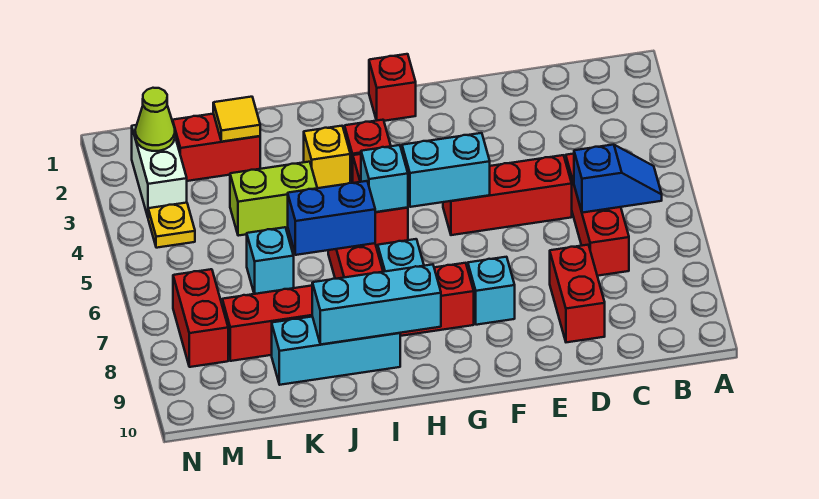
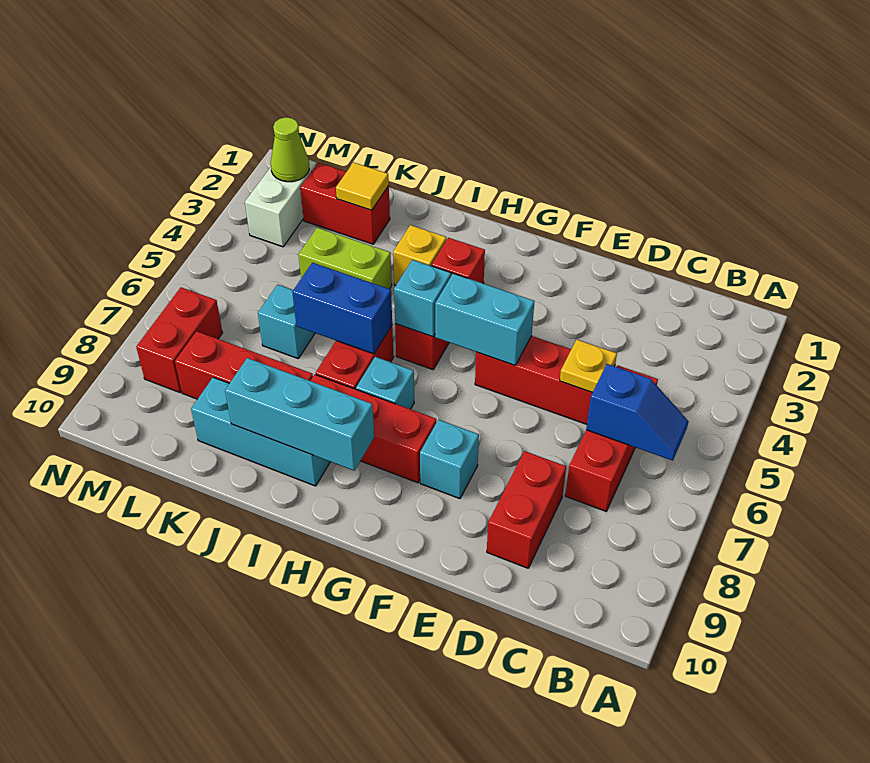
red brick G1 level 1 -> none
yellow plate M4 level 1 -> yellow plate D5 level 2

